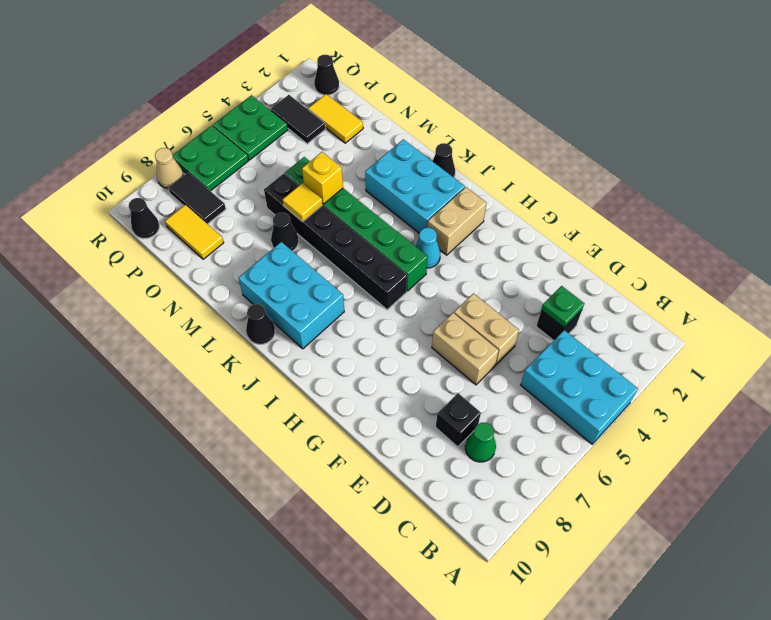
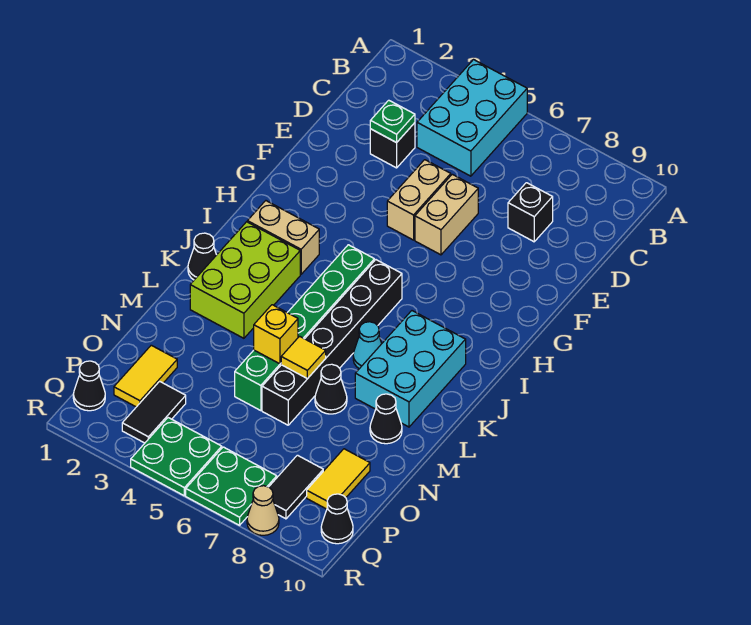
green cone C8 level 1 -> none
cyan cone I4 level 1 -> cyan cone K7 level 1
cyan brick J2:L3 level 1 -> lime brick J2:L3 level 1
black cone K10 level 1 -> black cone M9 level 1

